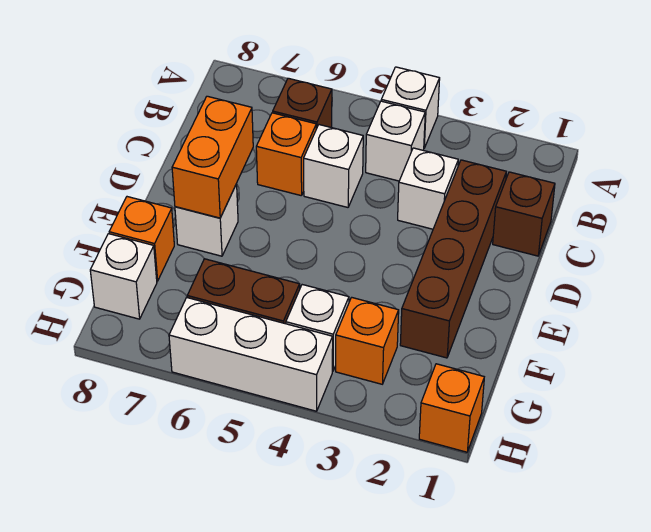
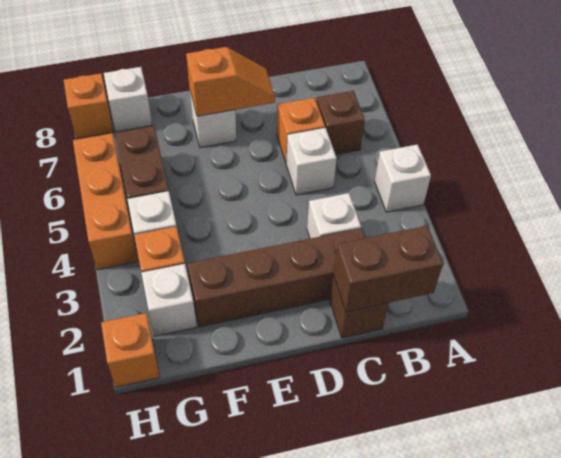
none -> brown brick B1:C1 level 2
white brick B4 level 1 -> white brick G2 level 1
orange brick D7:E7 level 2 -> orange slope D7:E7 level 2 top E
orange brick F8 level 1 -> orange brick H8 level 1
white brick H4:H6 level 1 -> orange brick H4:H6 level 1

